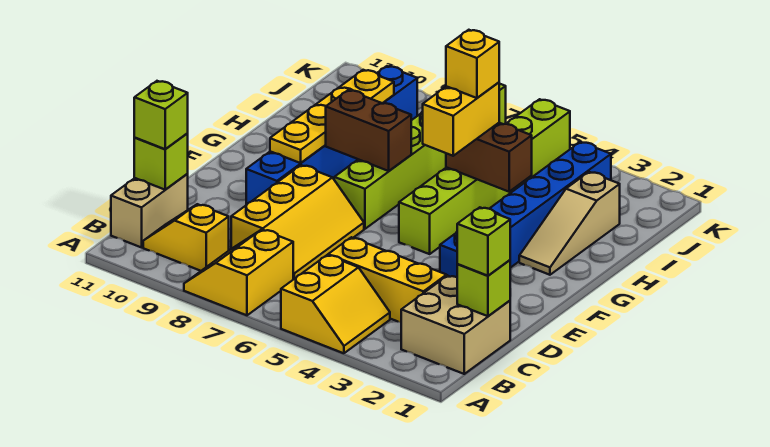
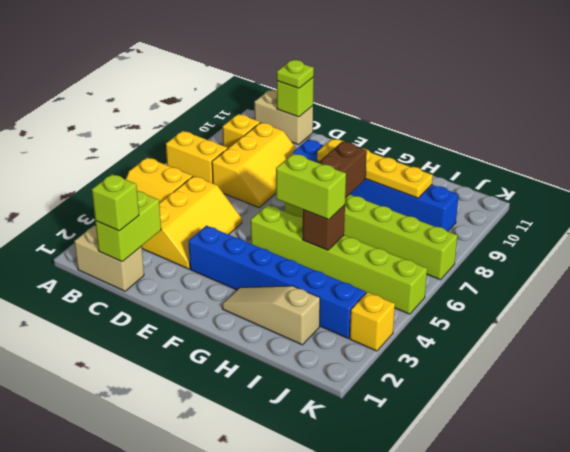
tan brick B1:C2 level 1 -> tan brick B1:C1 level 1
lime brick C1 level 2 -> lime brick C1:C2 level 2
yellow slope C7:E8 level 1 top 8 -> yellow slope C7:D9 level 1 top C
lime brick C11 level 3 -> lime plate C11 level 3
yellow brick G5:H5 level 3 -> lime brick G5:H5 level 3
brown brick H4:H5 level 2 -> brown brick H5 level 2
yellow brick H5 level 4 -> yellow brick K3 level 1

